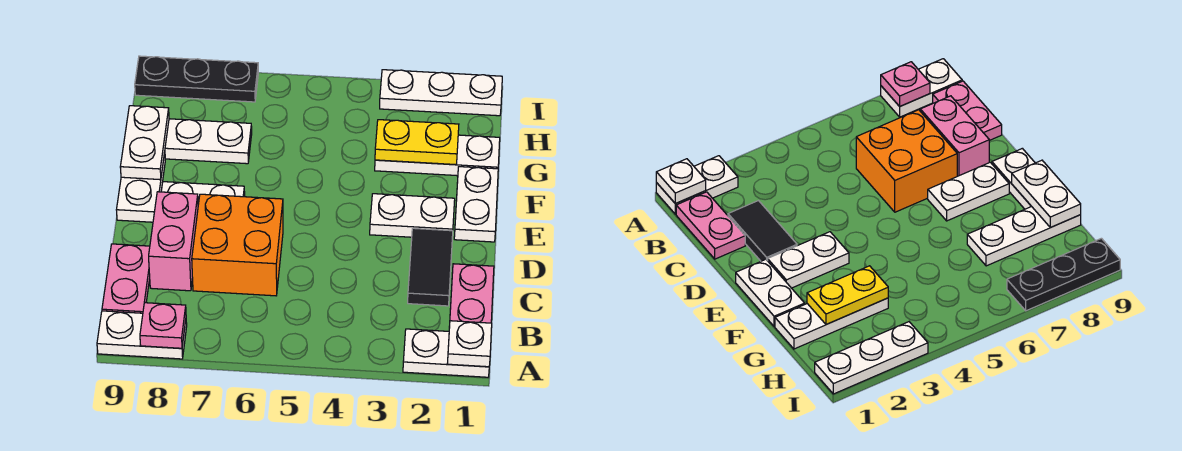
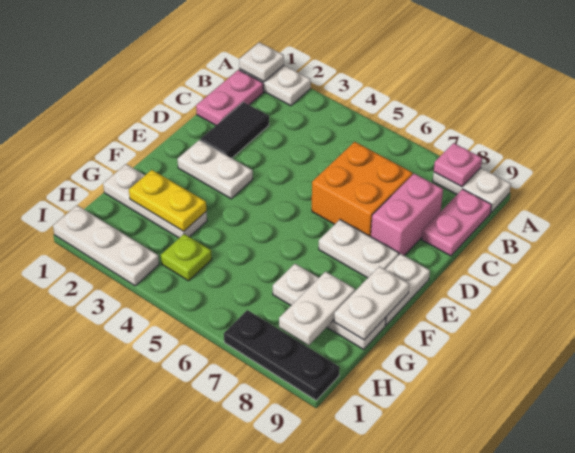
white plate E1:F1 level 1 -> white plate G8:H8 level 2
none -> lime plate H4 level 1

